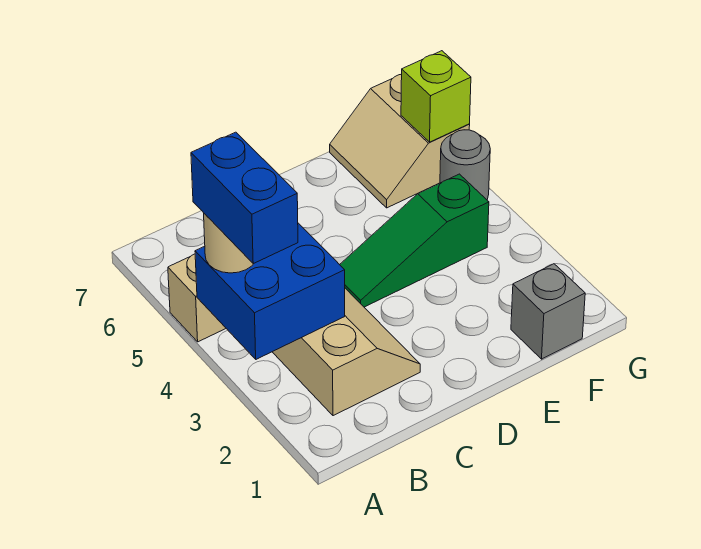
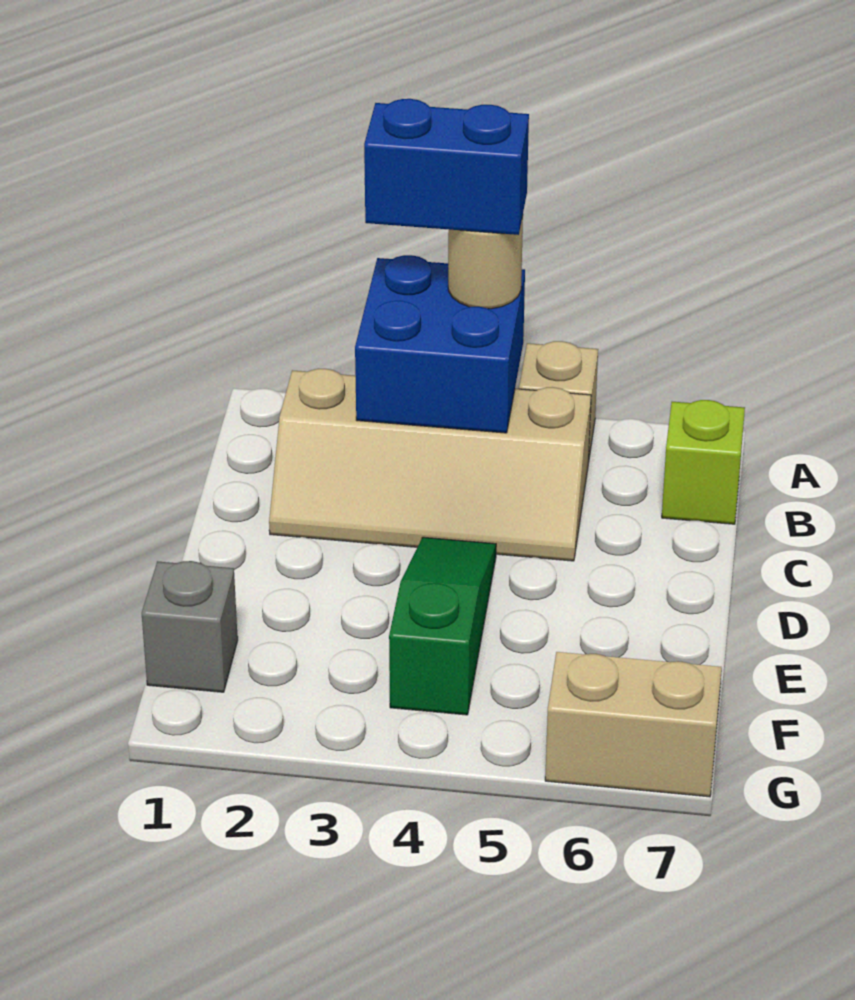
grey round brick G5 level 1 -> none
lime brick G6 level 2 -> lime brick B7 level 1

